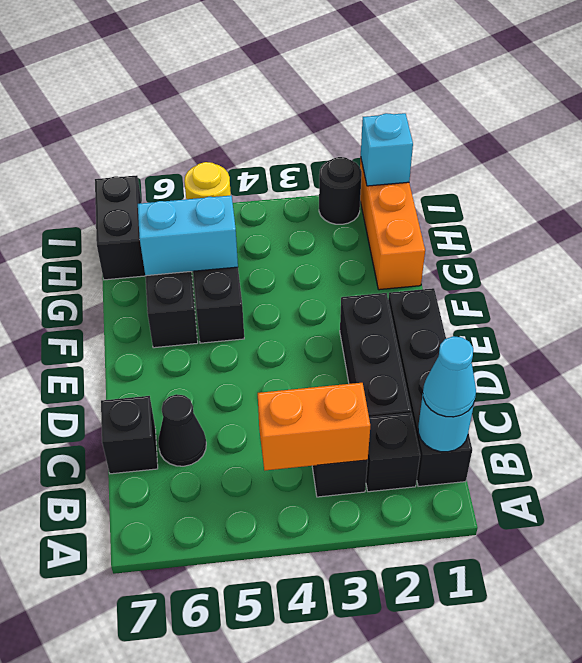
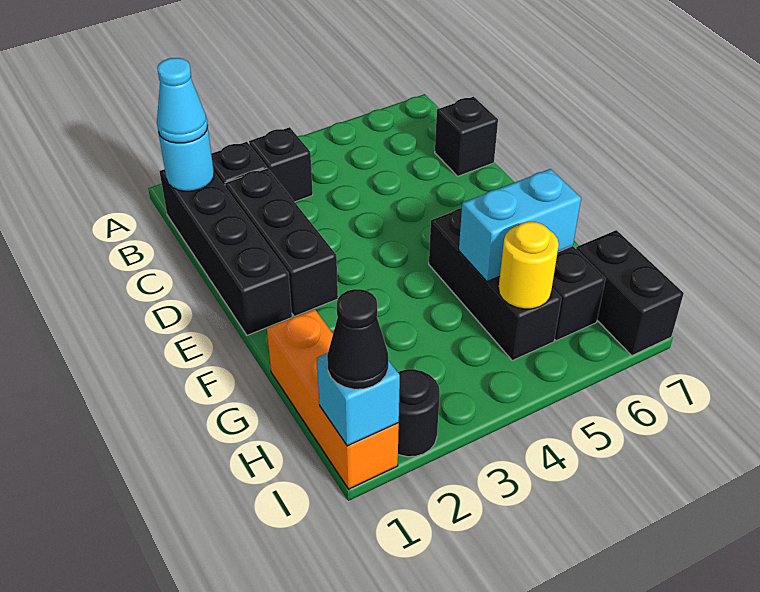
orange brick B3:B4 level 2 -> none
black cone C6 level 1 -> black cone I1 level 3

